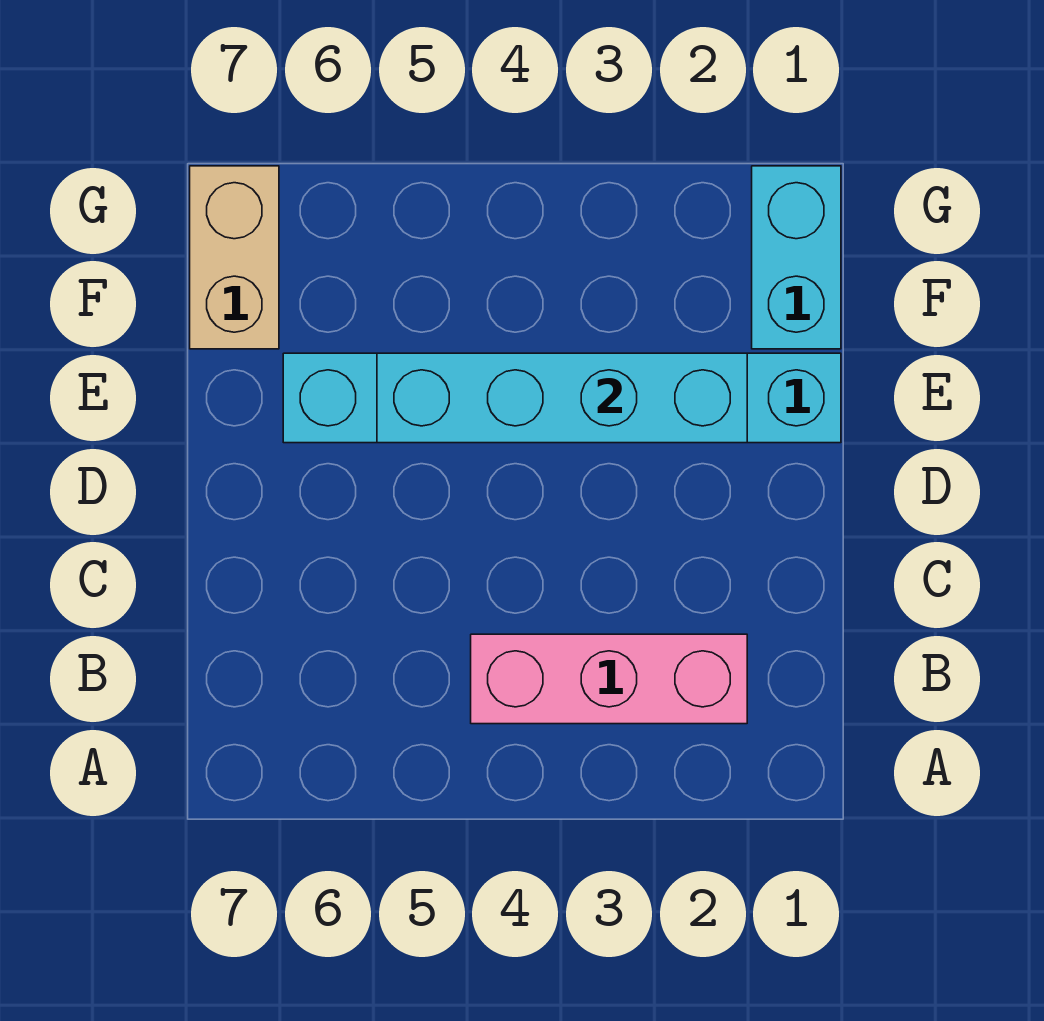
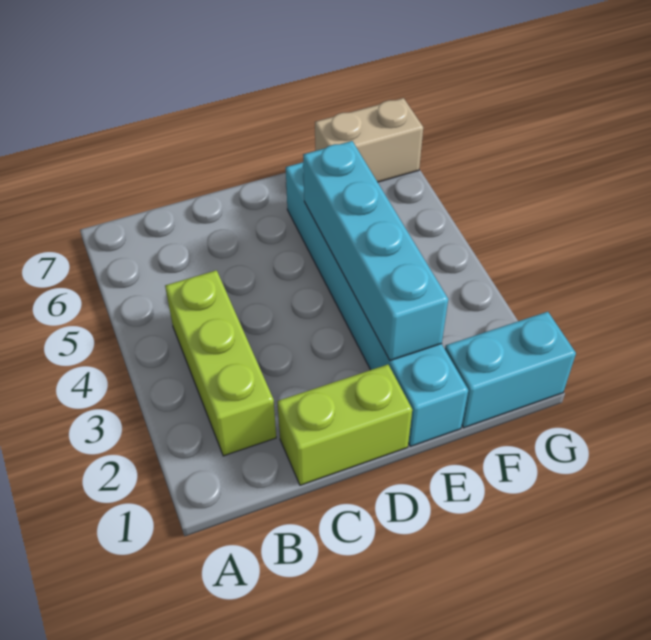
pink brick B2:B4 level 1 -> lime brick B2:B4 level 1
none -> lime brick C1:D1 level 1

